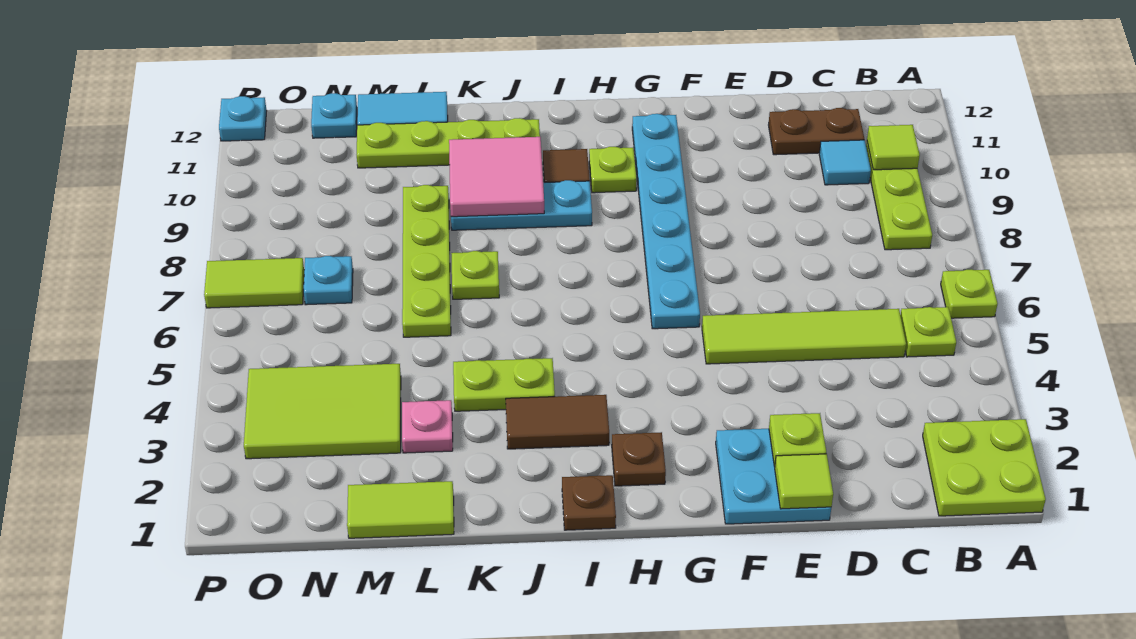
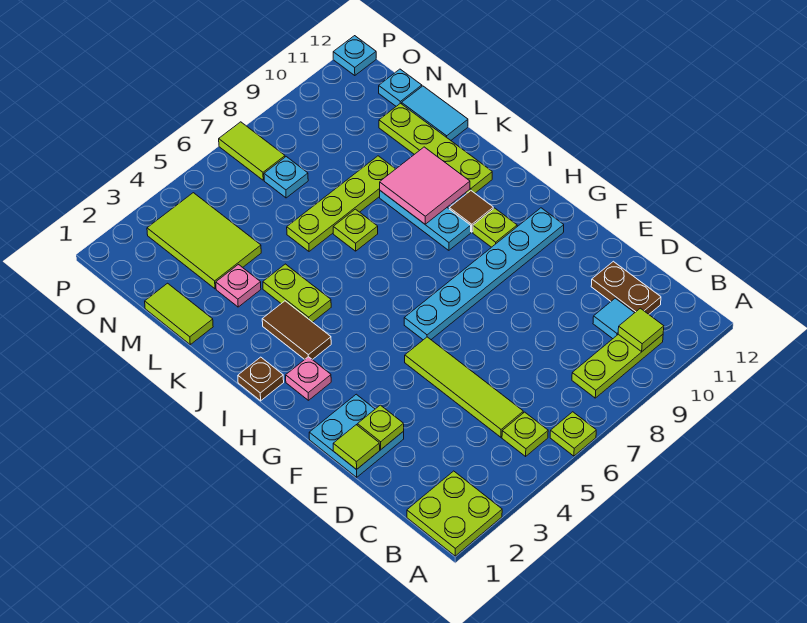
brown plate H2 level 1 -> pink plate H2 level 1

